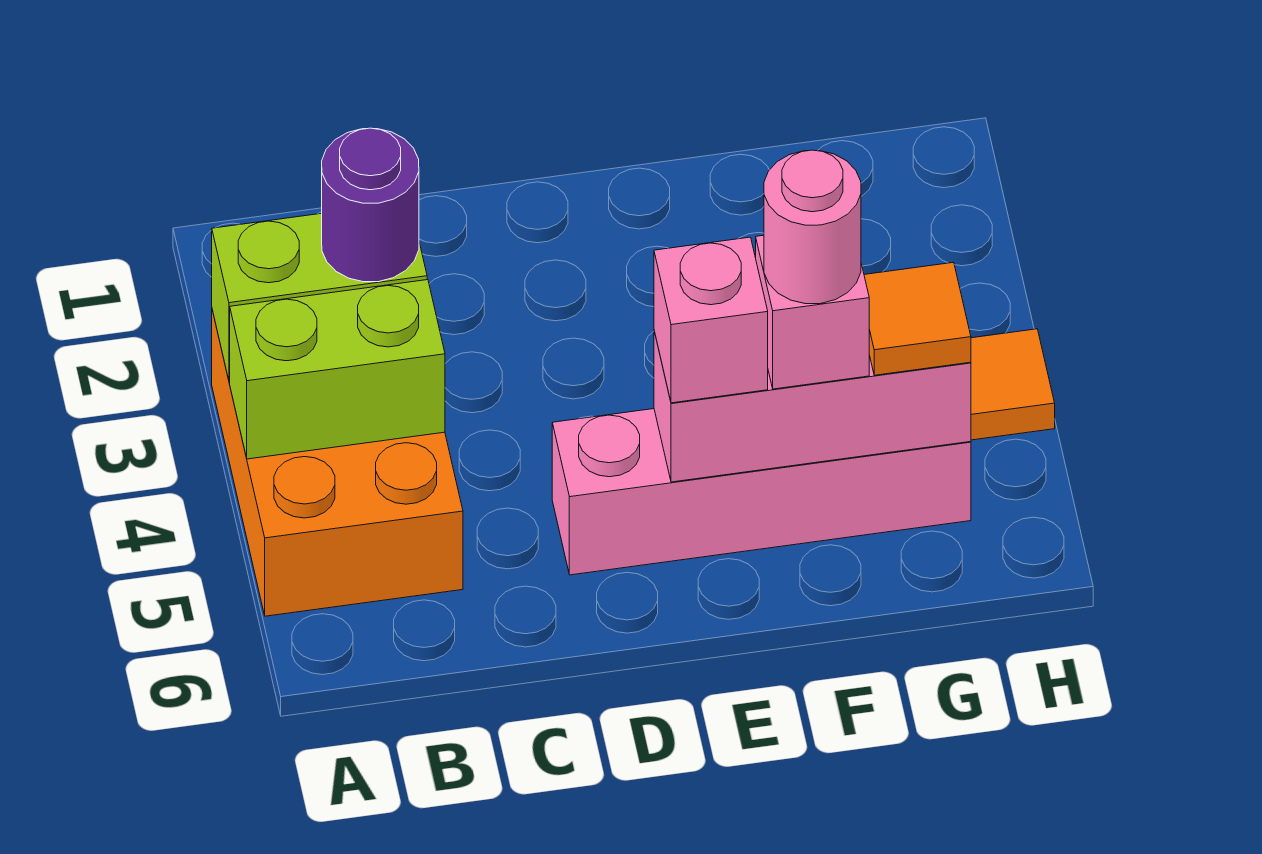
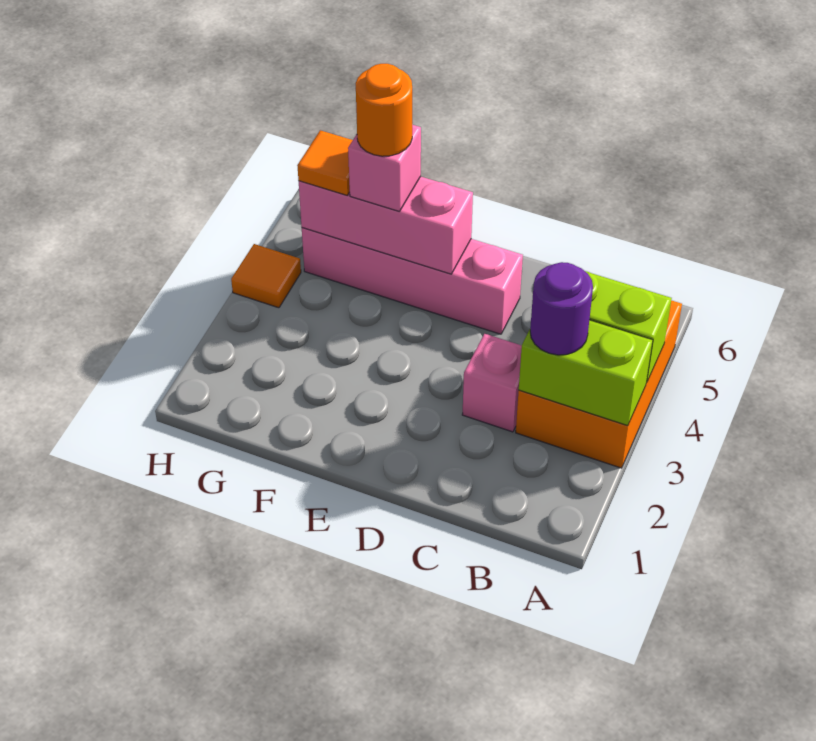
pink brick E5 level 3 -> pink brick C3 level 1
pink round brick F5 level 4 -> orange round brick F5 level 4

